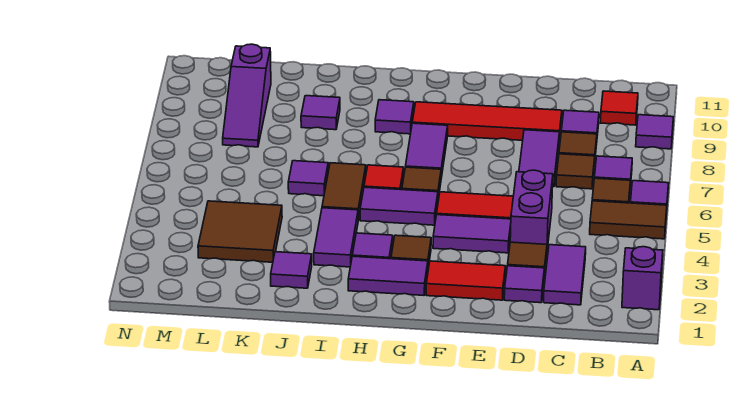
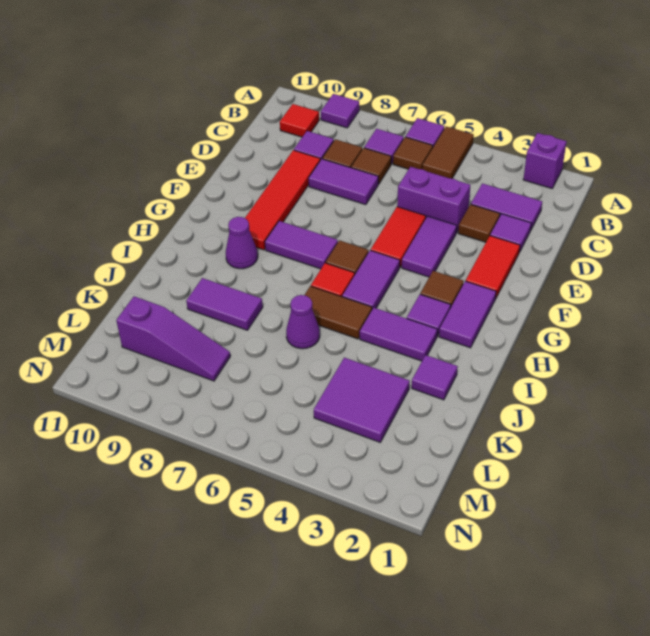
purple tile H9 level 1 -> purple cone H9 level 1
purple tile J6 level 1 -> purple cone J6 level 1
purple tile J9 level 1 -> purple tile J8:J9 level 1
brown tile K3:L4 level 1 -> purple tile K3:L4 level 1

